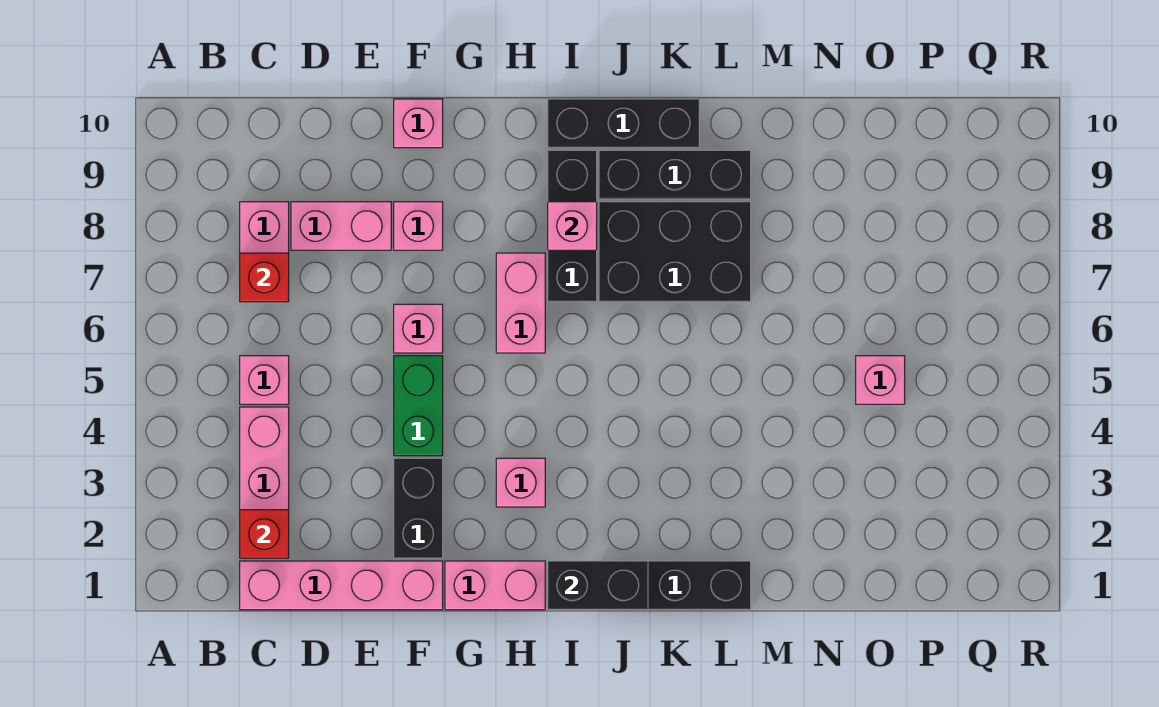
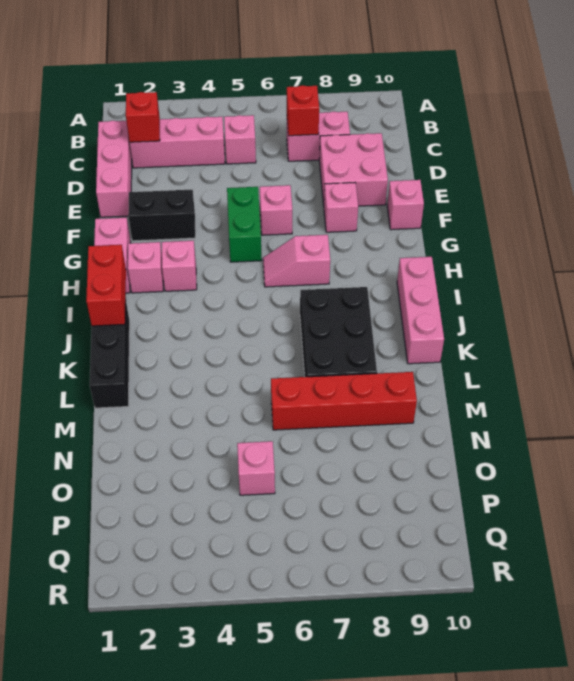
pink brick C1:F1 level 1 -> pink brick C1:E1 level 1
pink brick D8:E8 level 1 -> pink brick D8:E9 level 1
green brick F4:F5 level 1 -> green brick F5:G5 level 1
pink brick H6:H7 level 1 -> pink slope H6:H7 level 1 top 7
black brick I1:J1 level 2 -> red brick I1:J1 level 2
black brick I7:I9 level 1 -> none
pink brick I8 level 2 -> pink brick H2 level 1
black brick I10:K10 level 1 -> pink brick I10:K10 level 1
black brick J9:L9 level 1 -> none
none -> red brick M6:M9 level 1

